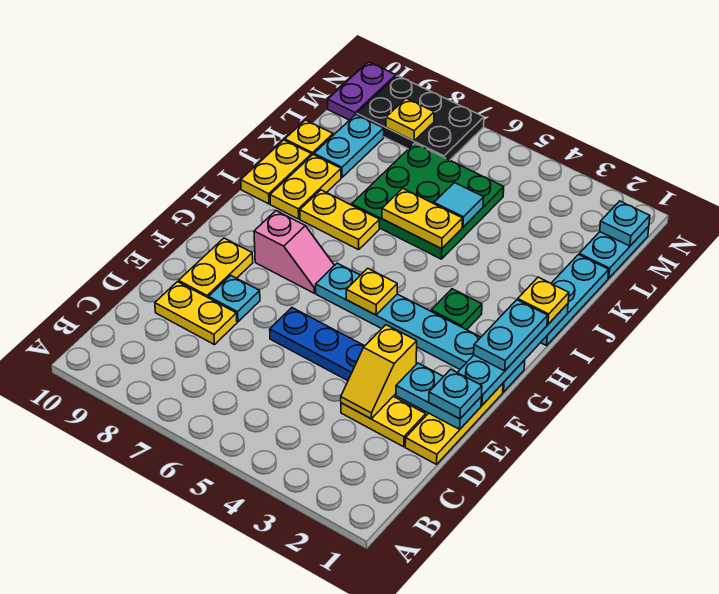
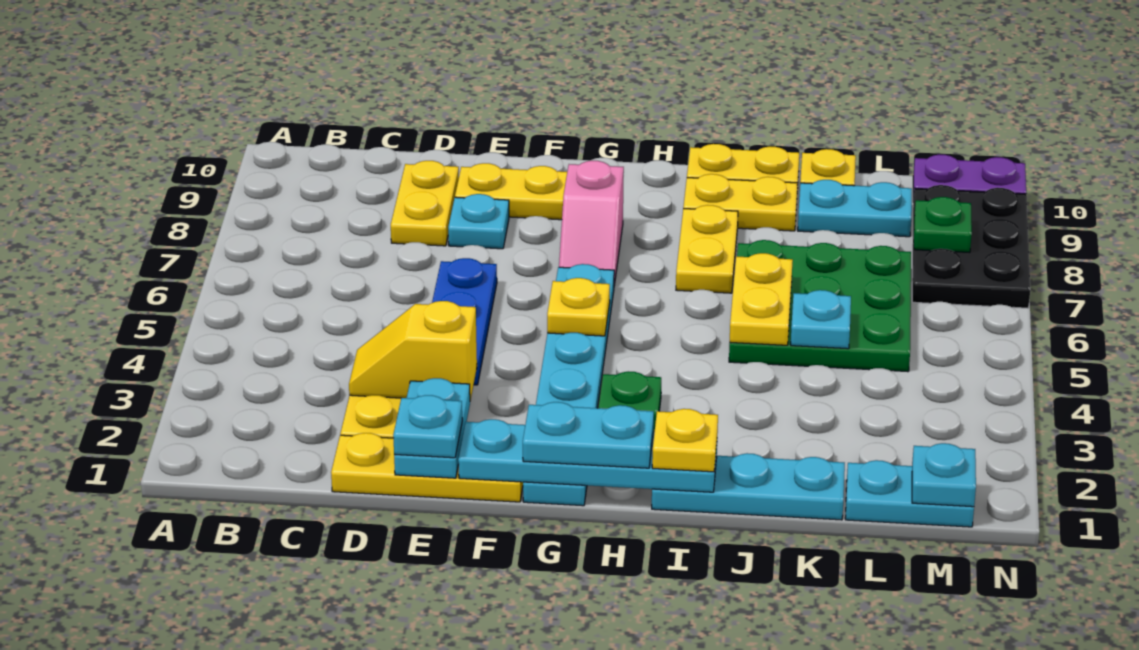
cyan tile K5 level 2 -> cyan plate K5 level 2
yellow plate M8 level 2 -> green plate M8 level 2

